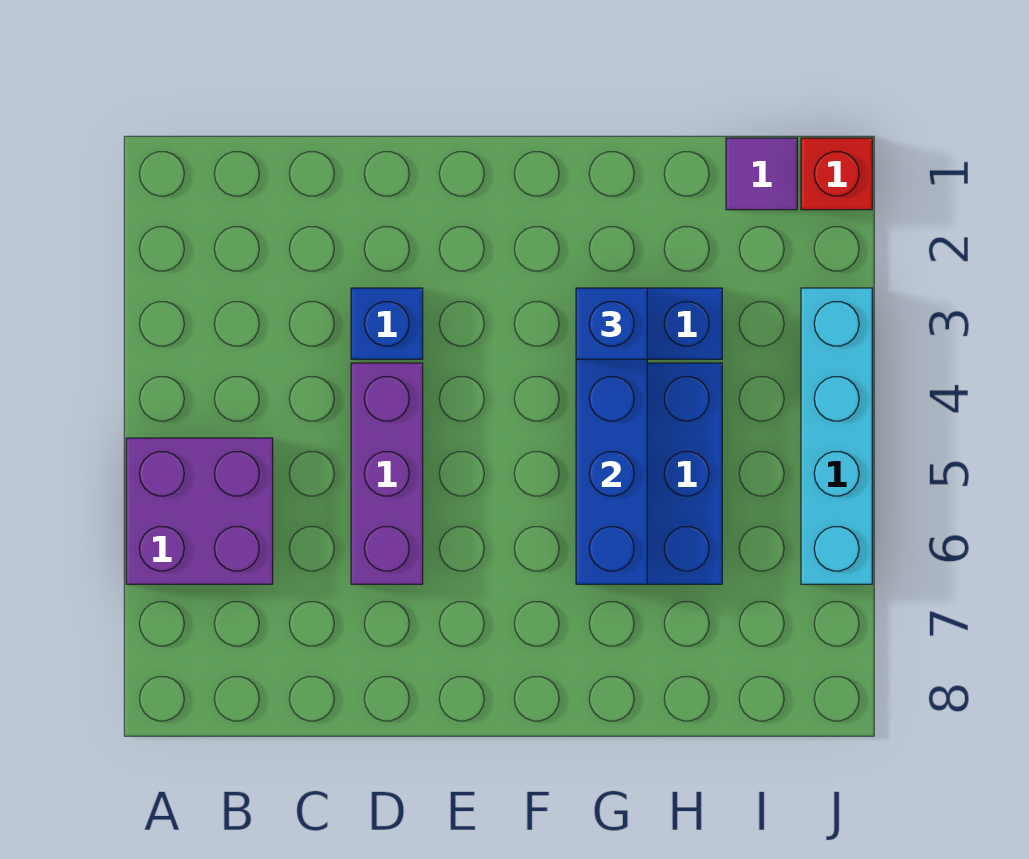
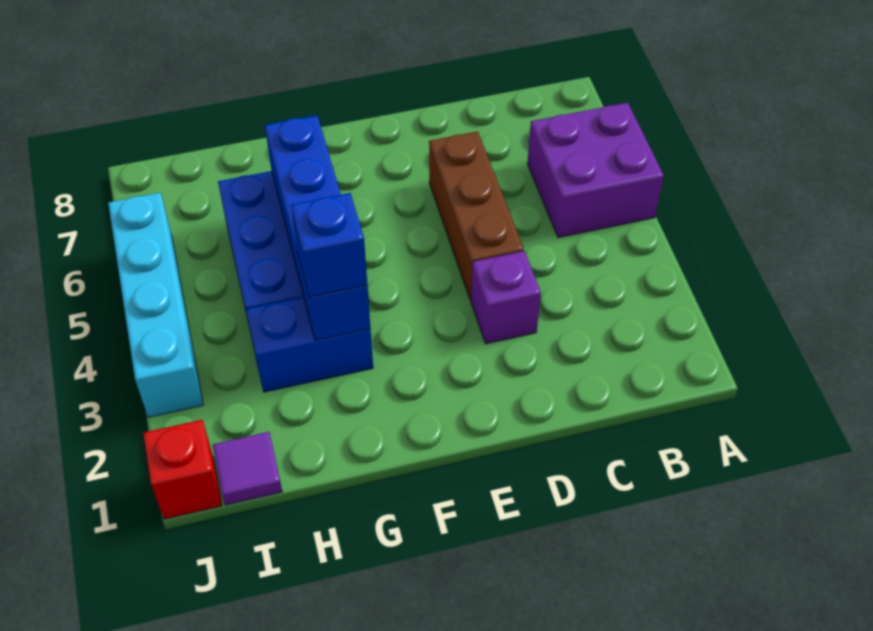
blue brick D3 level 1 -> purple brick D3 level 1
purple brick D4:D6 level 1 -> brown brick D4:D6 level 1

